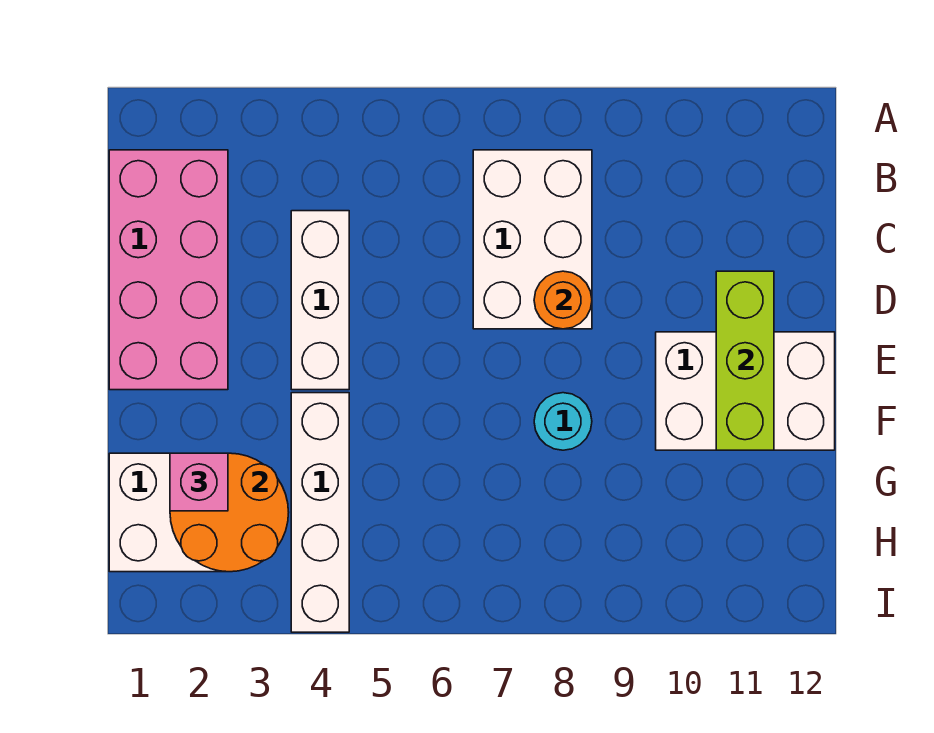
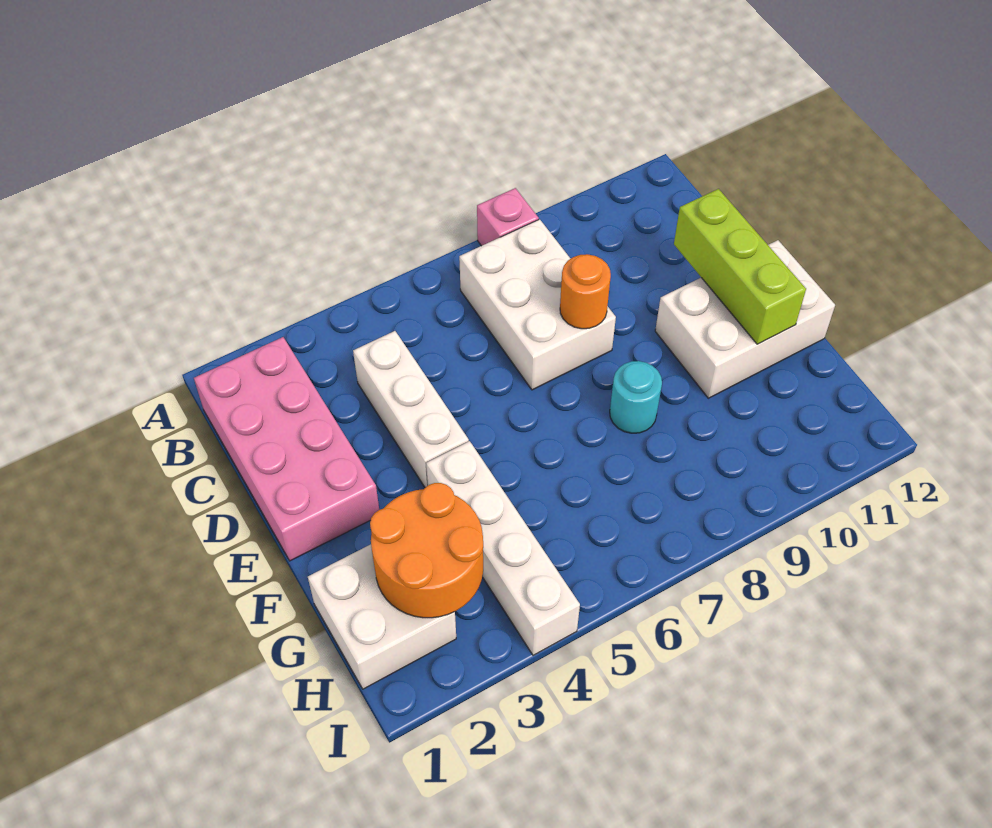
pink brick G2 level 3 -> pink brick A8 level 1

